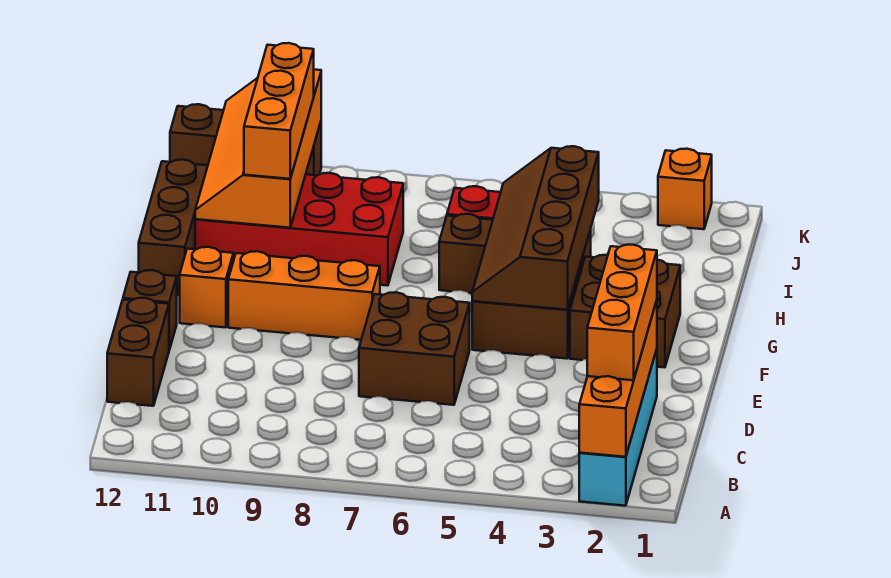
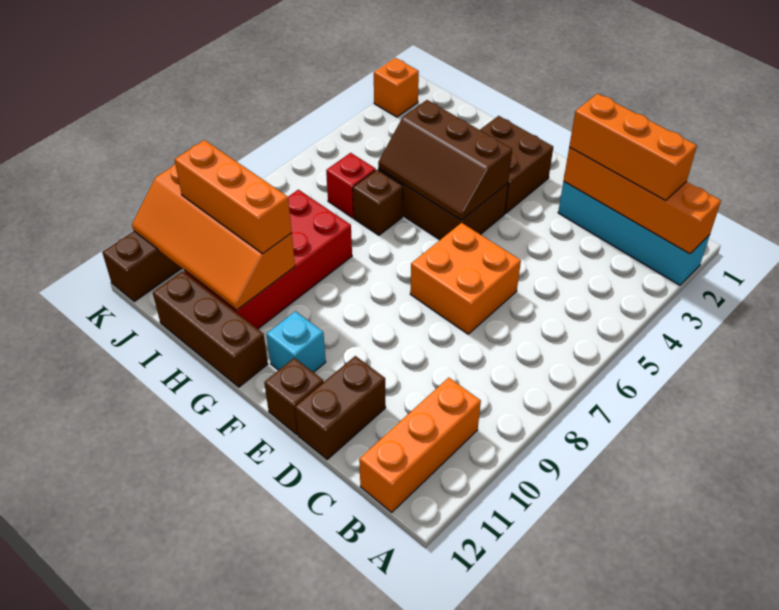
brown brick C12:D12 level 1 -> brown brick D11:D12 level 1
brown brick D6:E7 level 1 -> orange brick D6:E7 level 1
brown slope F4:I5 level 2 top 4 -> brown slope F4:H5 level 2 top 4
orange brick F8:F10 level 1 -> orange brick B10:B12 level 1
orange brick F11 level 1 -> cyan brick F11 level 1

